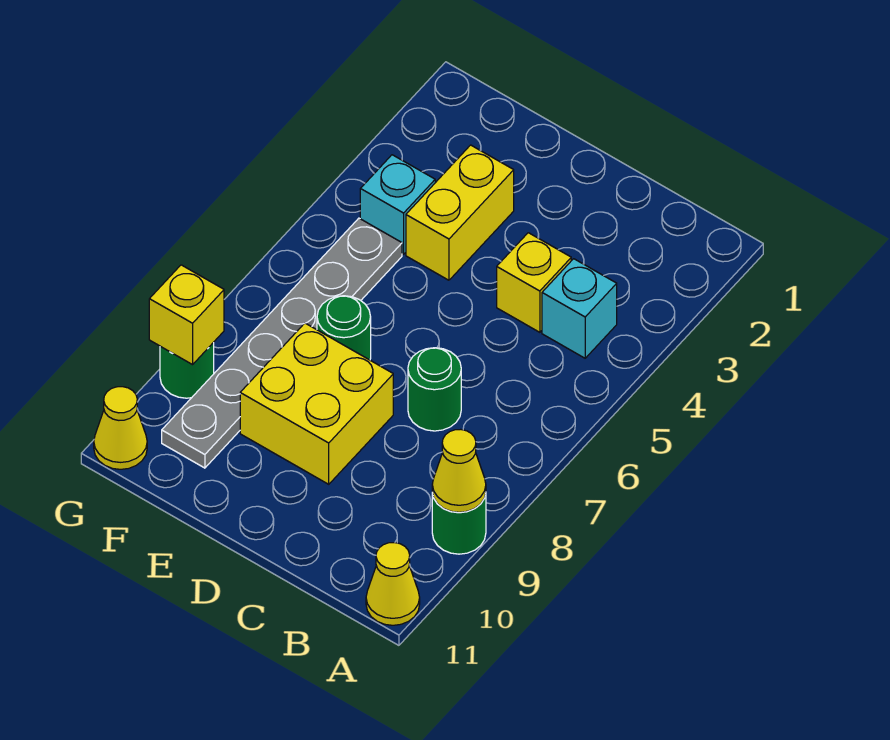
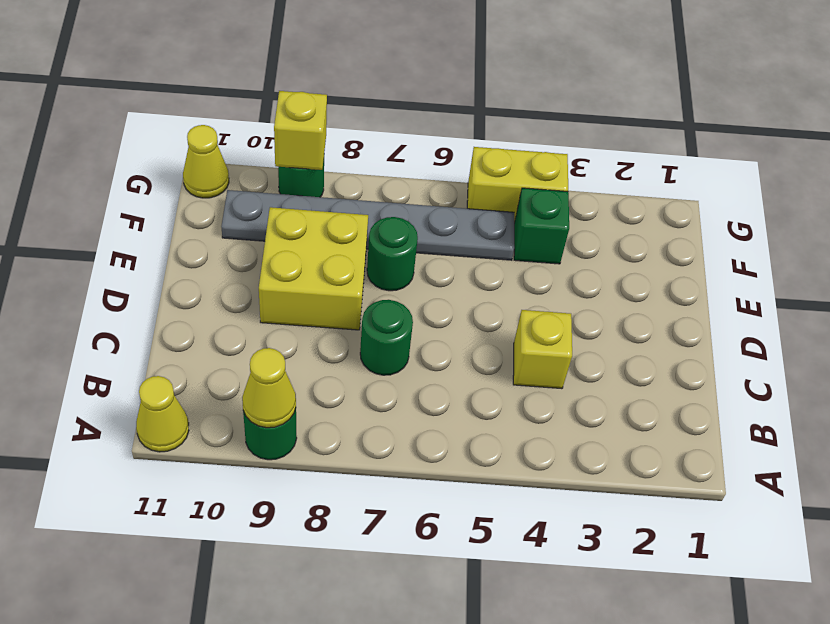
cyan brick B4 level 1 -> none
yellow brick E3:E4 level 1 -> yellow brick G4:G5 level 1
cyan brick F4 level 1 -> green brick F4 level 1

